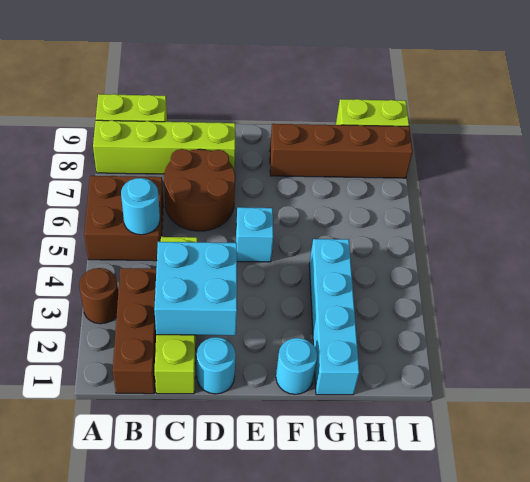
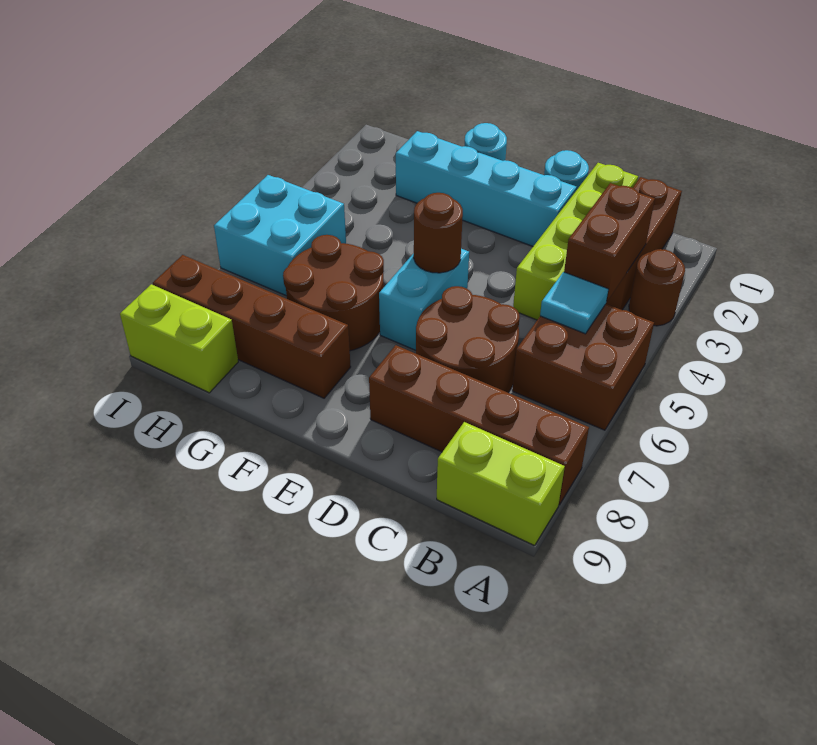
lime brick A8:D8 level 1 -> brown brick A8:D8 level 1
none -> brown brick B3:B4 level 2
cyan round brick B5 level 2 -> cyan tile B5 level 2
cyan brick C2:D3 level 2 -> cyan brick H5:I6 level 1
cyan brick E5 level 1 -> cyan brick E5:E6 level 1
none -> brown round brick E5 level 2
none -> brown round brick F6:G7 level 1
cyan brick G1:G4 level 1 -> cyan brick D2:G2 level 1

